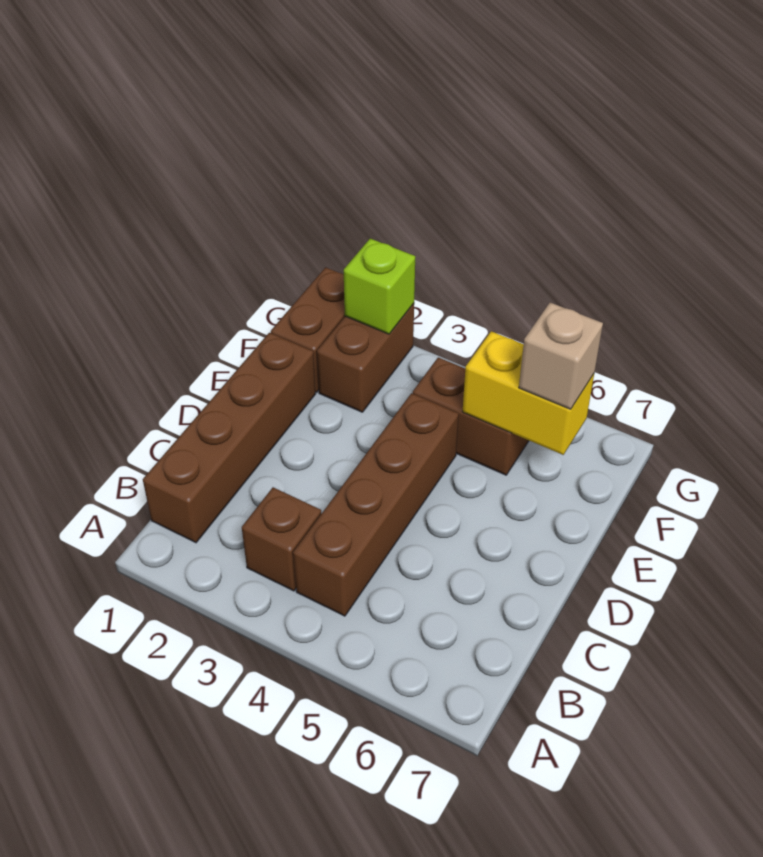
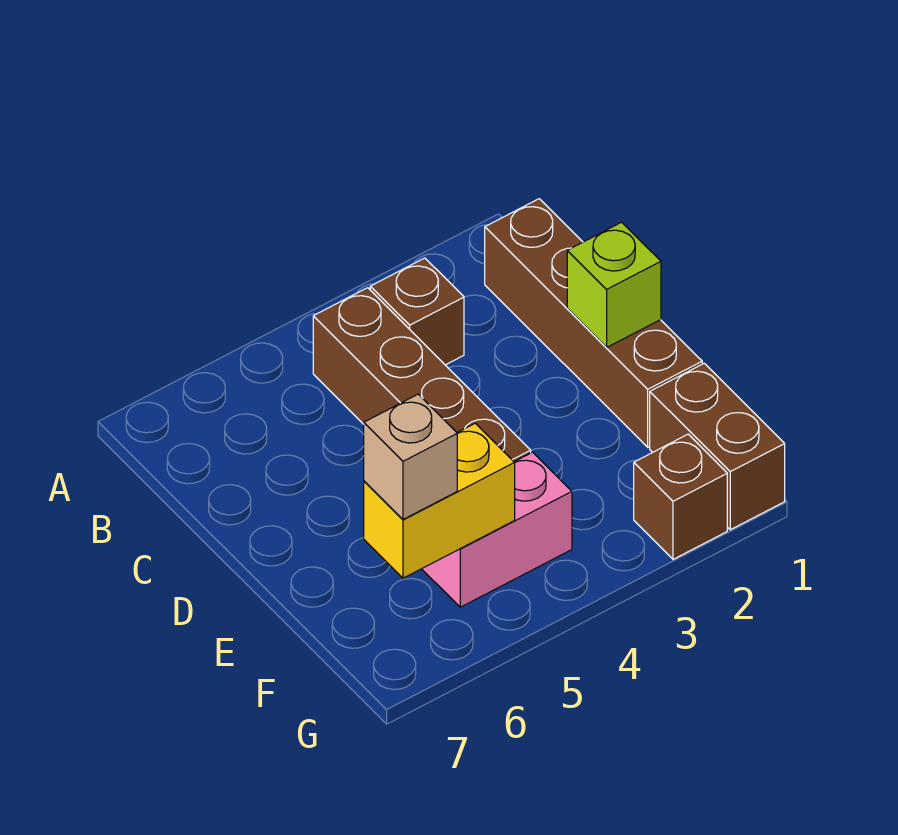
brown brick F2:G2 level 1 -> brown brick G2 level 1
brown brick F4:F5 level 1 -> pink brick F4:F5 level 1
lime brick G2 level 2 -> lime brick D1 level 2

